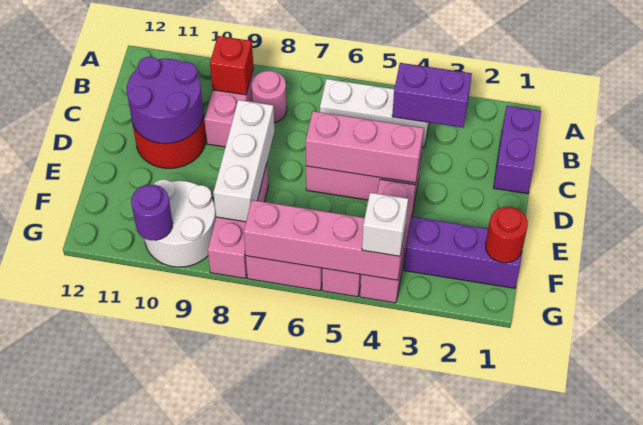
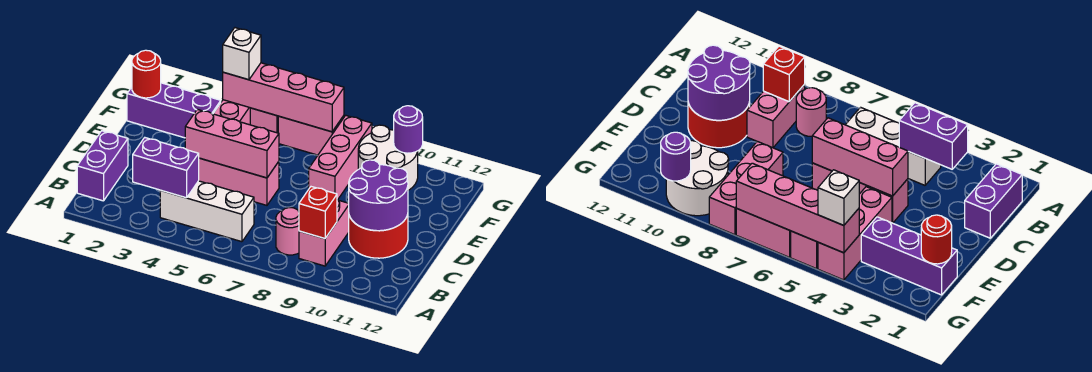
white brick D8:F8 level 2 -> none

